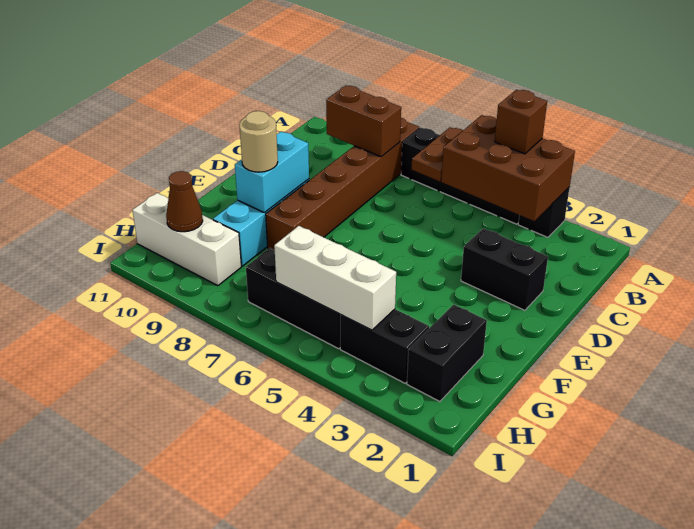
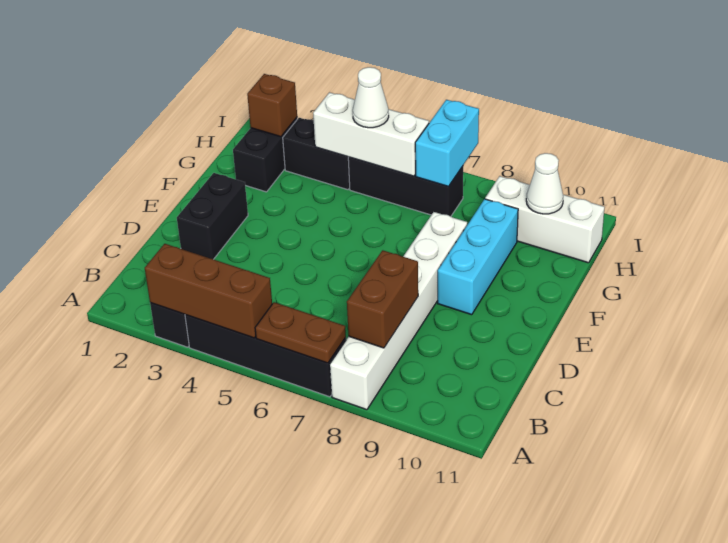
brown brick A3:B5 level 2 -> brown brick A3:A5 level 2
brown brick A4 level 3 -> brown brick H2 level 2
brown plate A6:B6 level 2 -> brown plate A6:A7 level 2
brown brick A8:F8 level 1 -> white brick A8:F8 level 1
brown brick B8:B9 level 2 -> brown brick B8:C8 level 2
black brick D2:D3 level 1 -> black brick D2:E2 level 1
cyan brick E9:F9 level 2 -> cyan brick H7:I7 level 2
tan round brick F9 level 3 -> none
none -> white cone H5 level 3
brown cone H10 level 2 -> white cone H10 level 2

